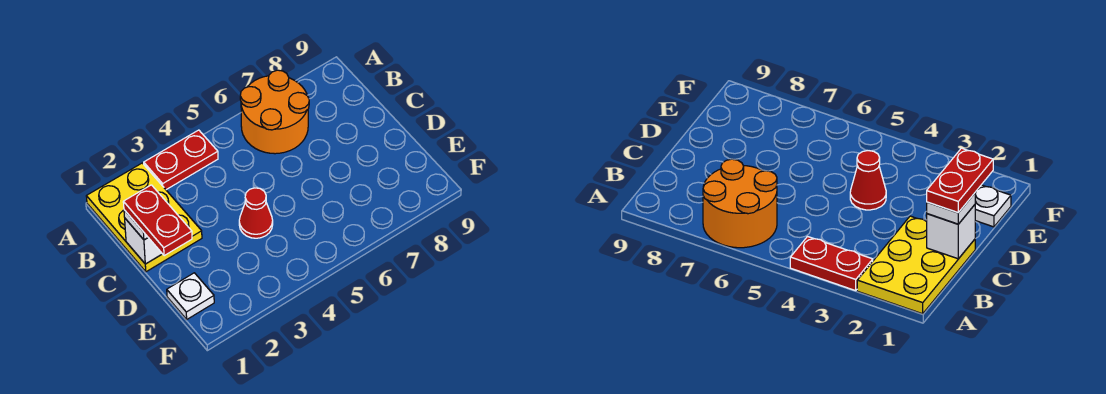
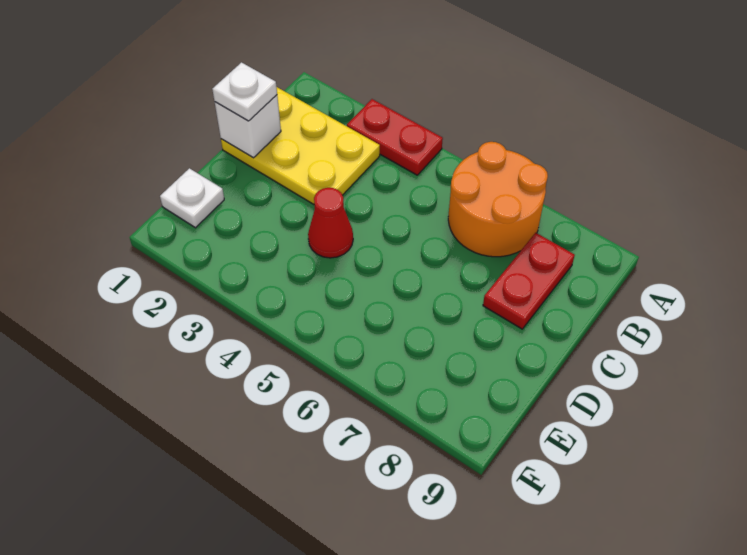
yellow plate A1:C2 level 1 -> yellow plate B1:C3 level 1
red plate C1:D1 level 4 -> red plate B8:C8 level 1

